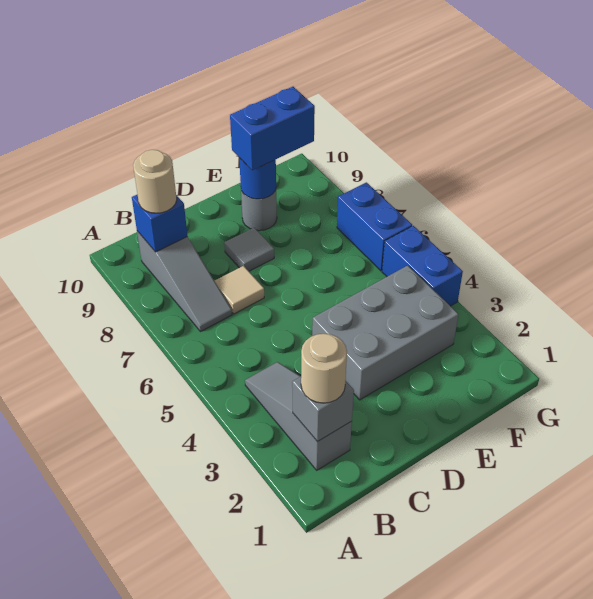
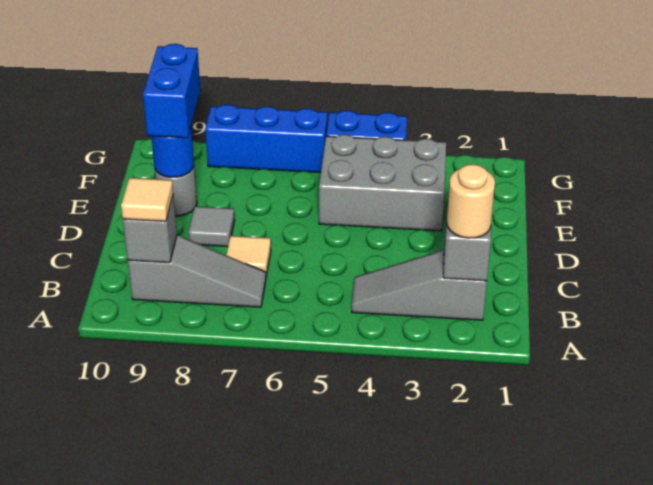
blue brick B9 level 2 -> grey brick B9 level 2
tan round brick B9 level 3 -> tan tile B9 level 3
grey brick D3:F4 level 1 -> grey brick E3:F5 level 1
blue brick G6:G7 level 1 -> blue brick G6:G8 level 1

